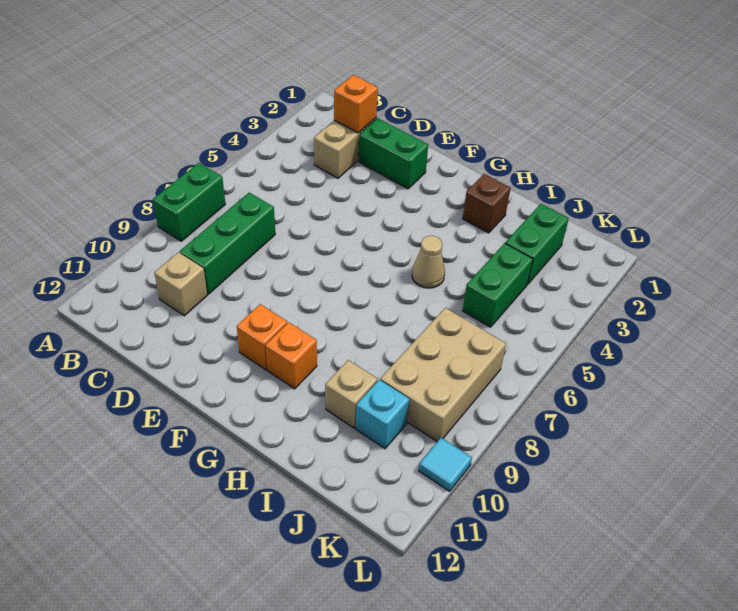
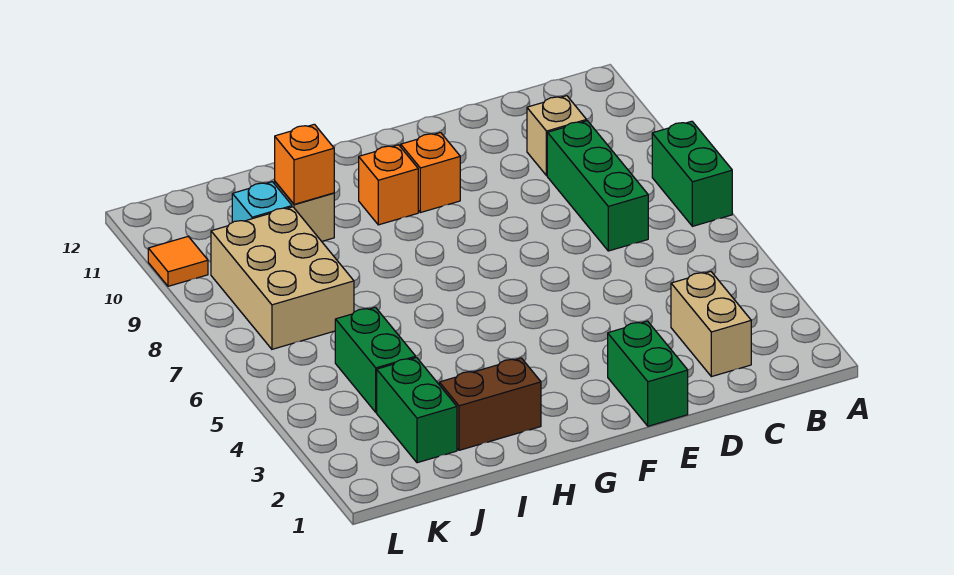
orange brick C2 level 2 -> orange brick I10 level 2
green brick D2:E2 level 1 -> green brick E1:E2 level 1
brown brick H2 level 1 -> brown brick H2:I2 level 1
tan cone H5 level 1 -> none
cyan tile L10 level 1 -> orange tile L10 level 1

